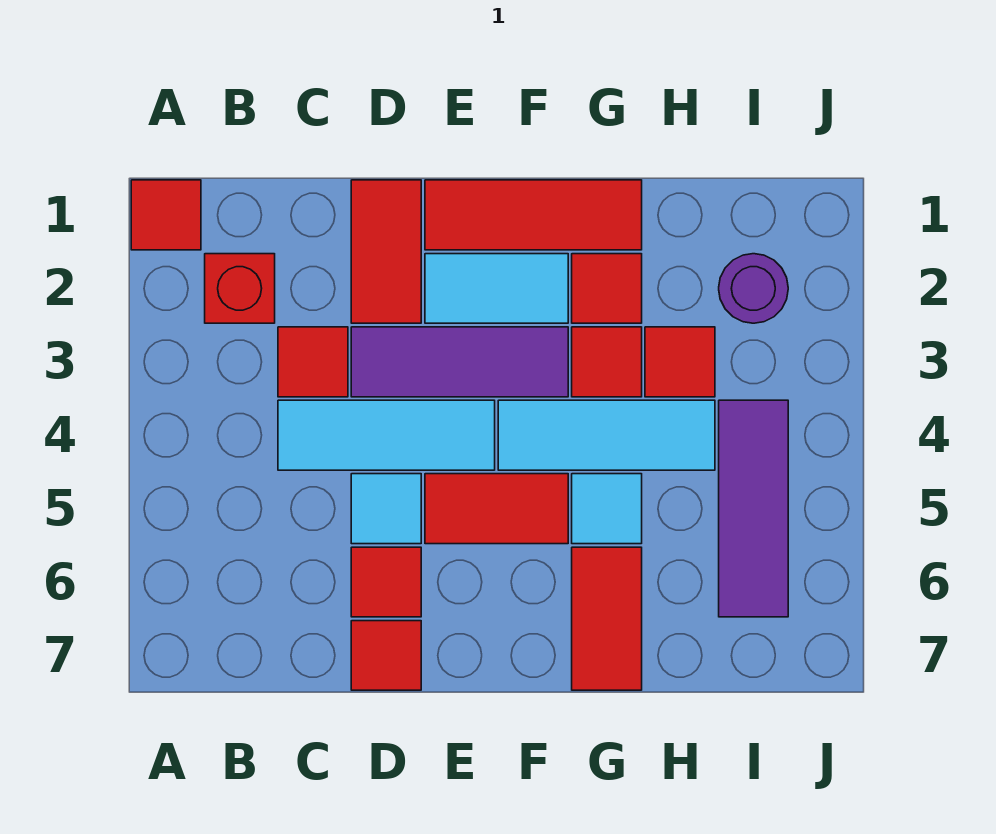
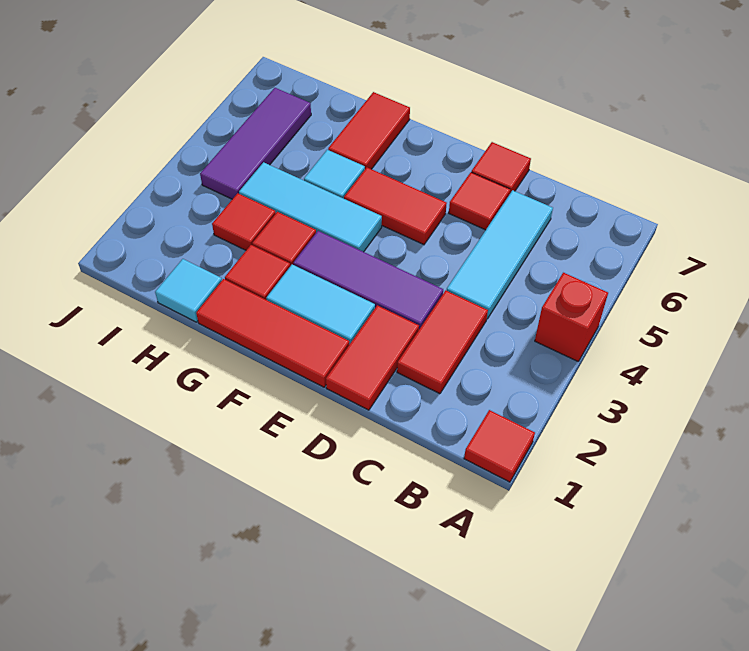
red brick B2 level 1 -> red brick A4 level 1
red tile C3 level 1 -> red tile C2:C3 level 1
cyan tile C4:E4 level 1 -> cyan tile C4:C6 level 1
cyan tile D5 level 1 -> cyan tile H1 level 1
purple round brick I2 level 1 -> none

